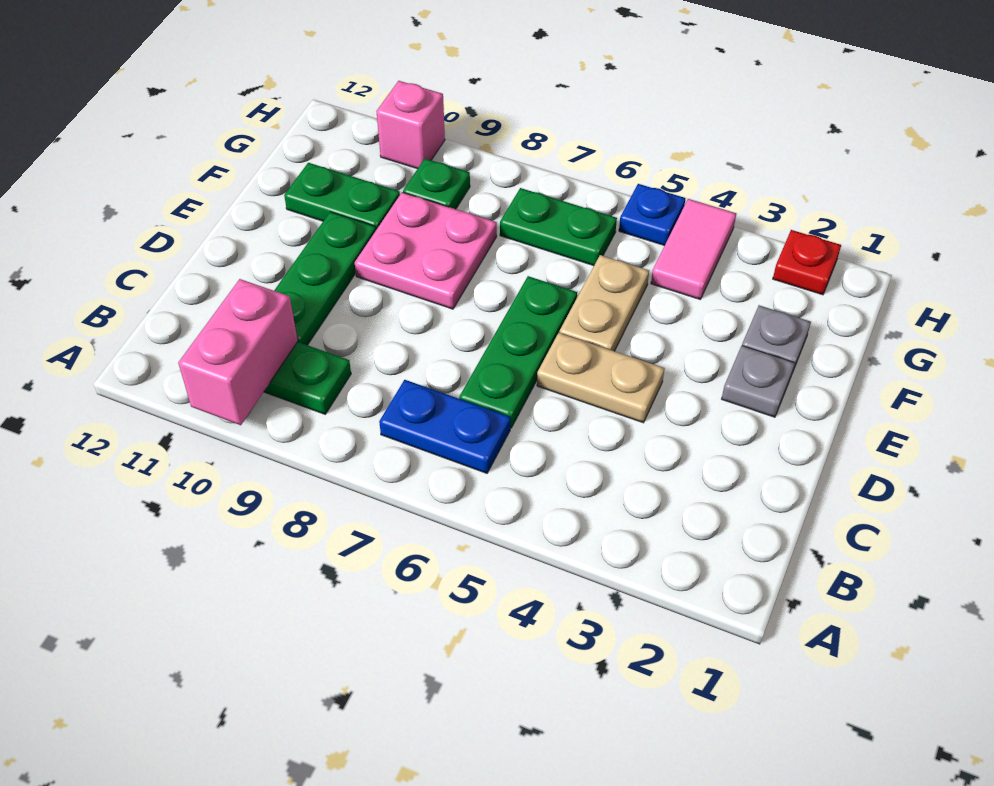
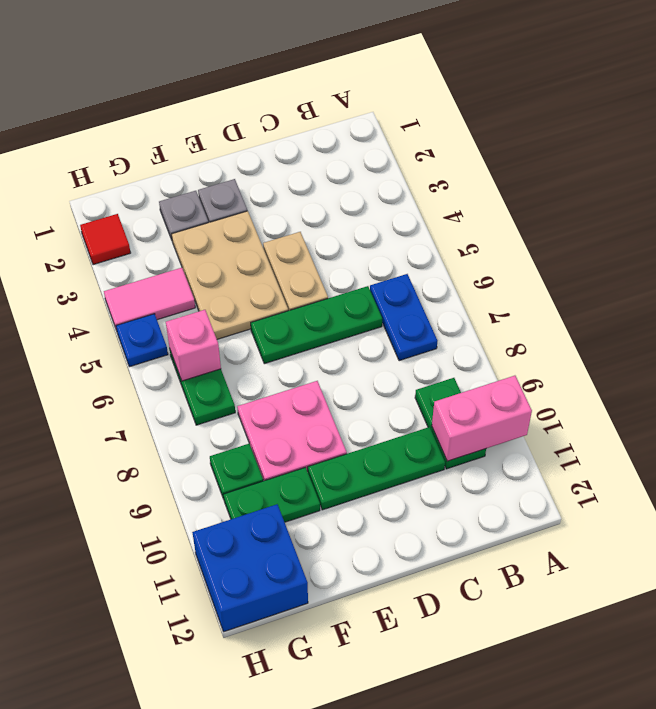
tan plate E5:F5 level 1 -> tan plate E3:F5 level 1
green plate F10:F11 level 1 -> green plate F10:G10 level 1
none -> blue brick G11:H12 level 1
red plate H2 level 1 -> red tile H2 level 1
pink brick H10 level 1 -> pink brick G6 level 2

